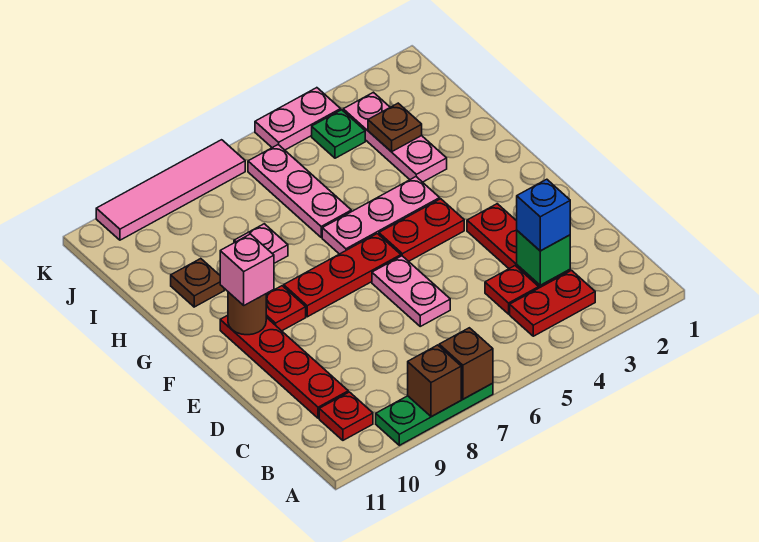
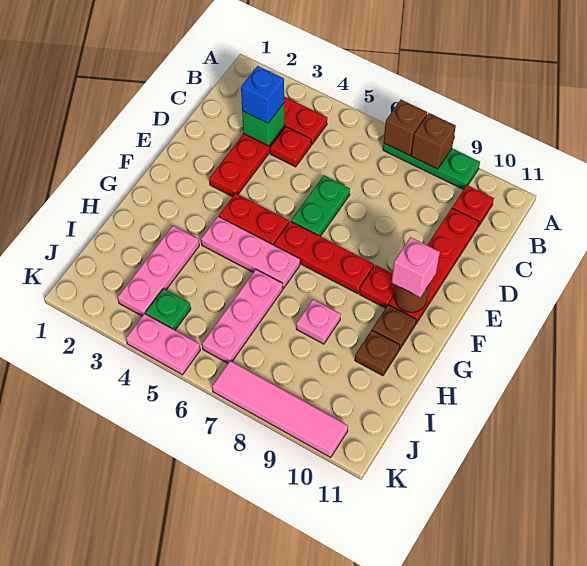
pink plate D6:E6 level 1 -> green plate D6:E6 level 1
brown plate I3 level 2 -> brown plate G10 level 1

